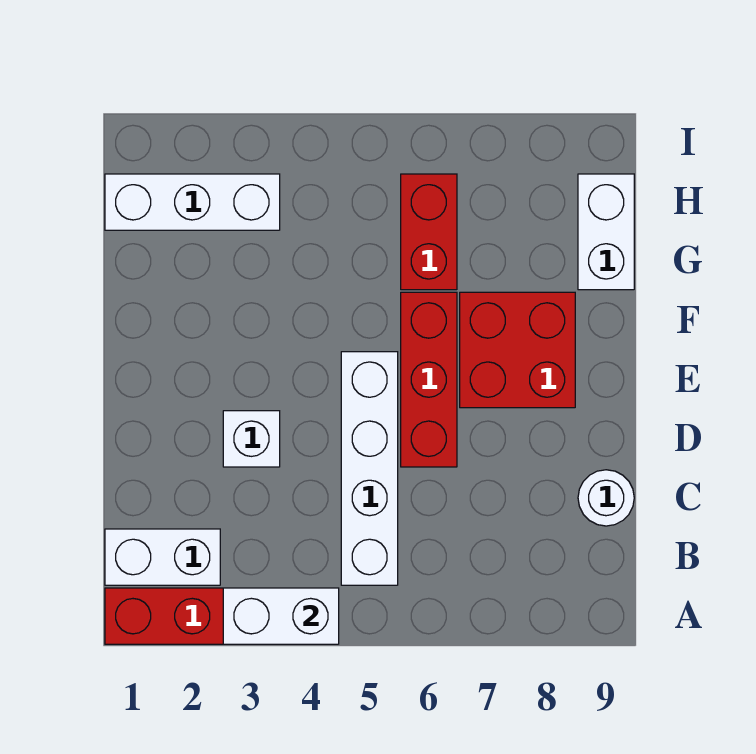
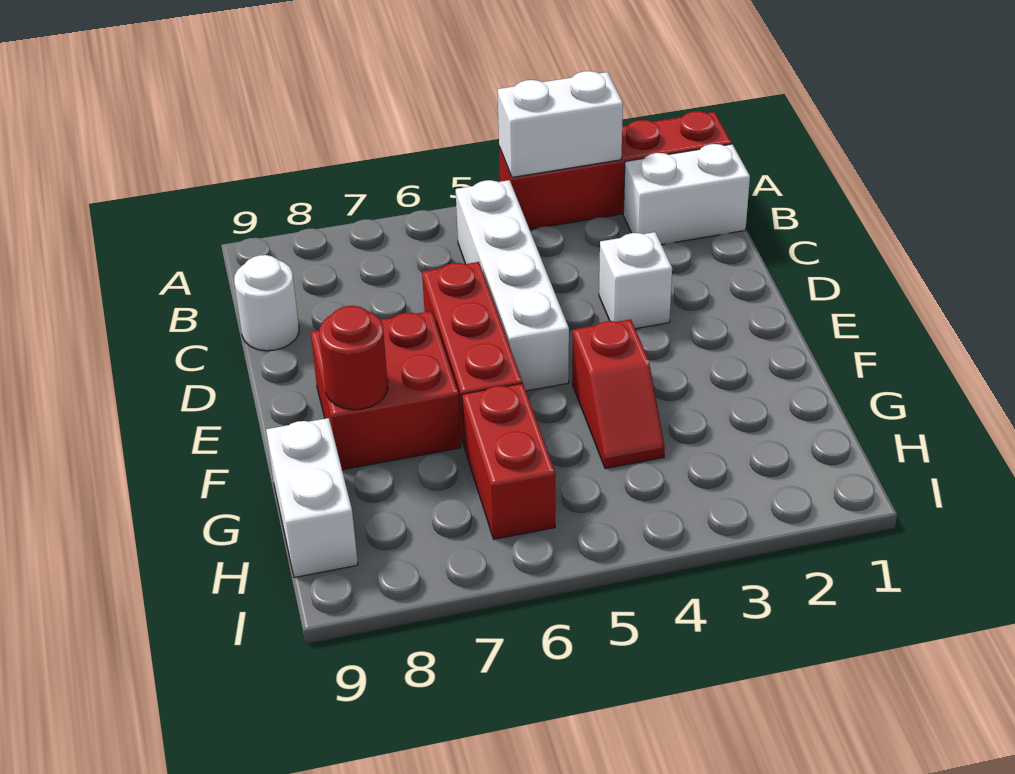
none -> red slope F4:G4 level 1 top F
none -> red round brick F8 level 2
white brick H1:H3 level 1 -> none

